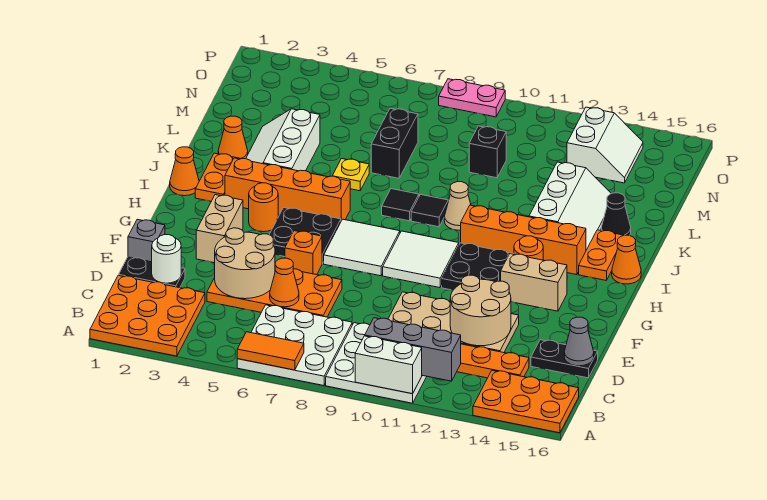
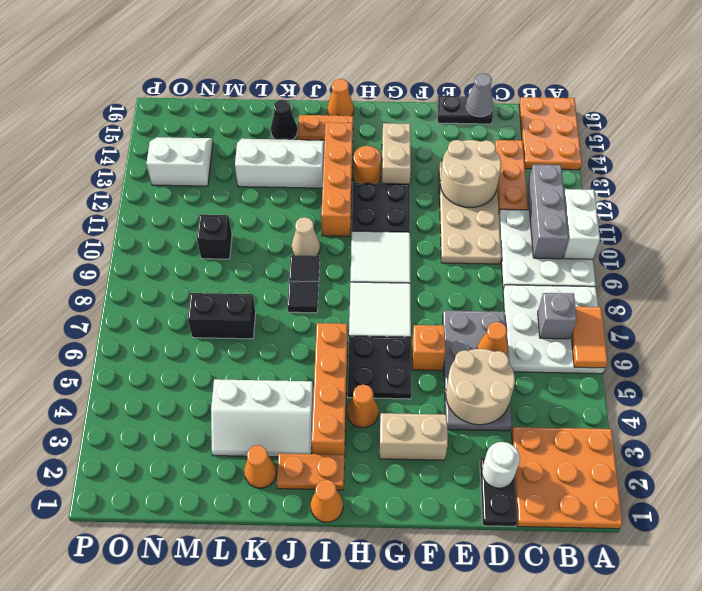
orange plate D4:E7 level 1 -> grey plate D4:E7 level 1
black plate D15:D16 level 1 -> black plate D16:E16 level 1
grey brick E1 level 1 -> grey brick B7 level 2
orange round brick H4 level 1 -> orange cone H4 level 1
yellow plate K6 level 1 -> none
pink plate P8:P9 level 1 -> none

